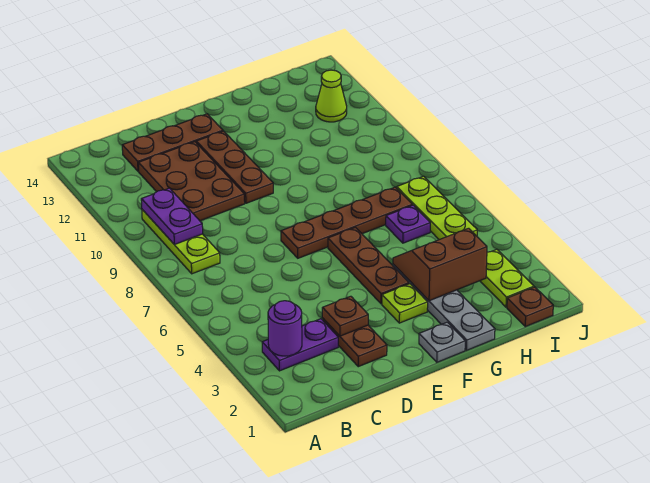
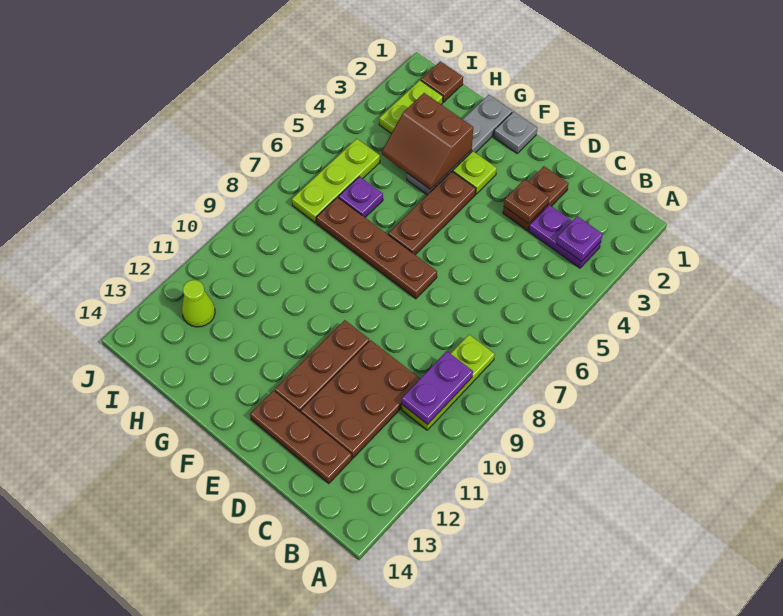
purple round brick B3 level 2 -> purple plate B3 level 2

